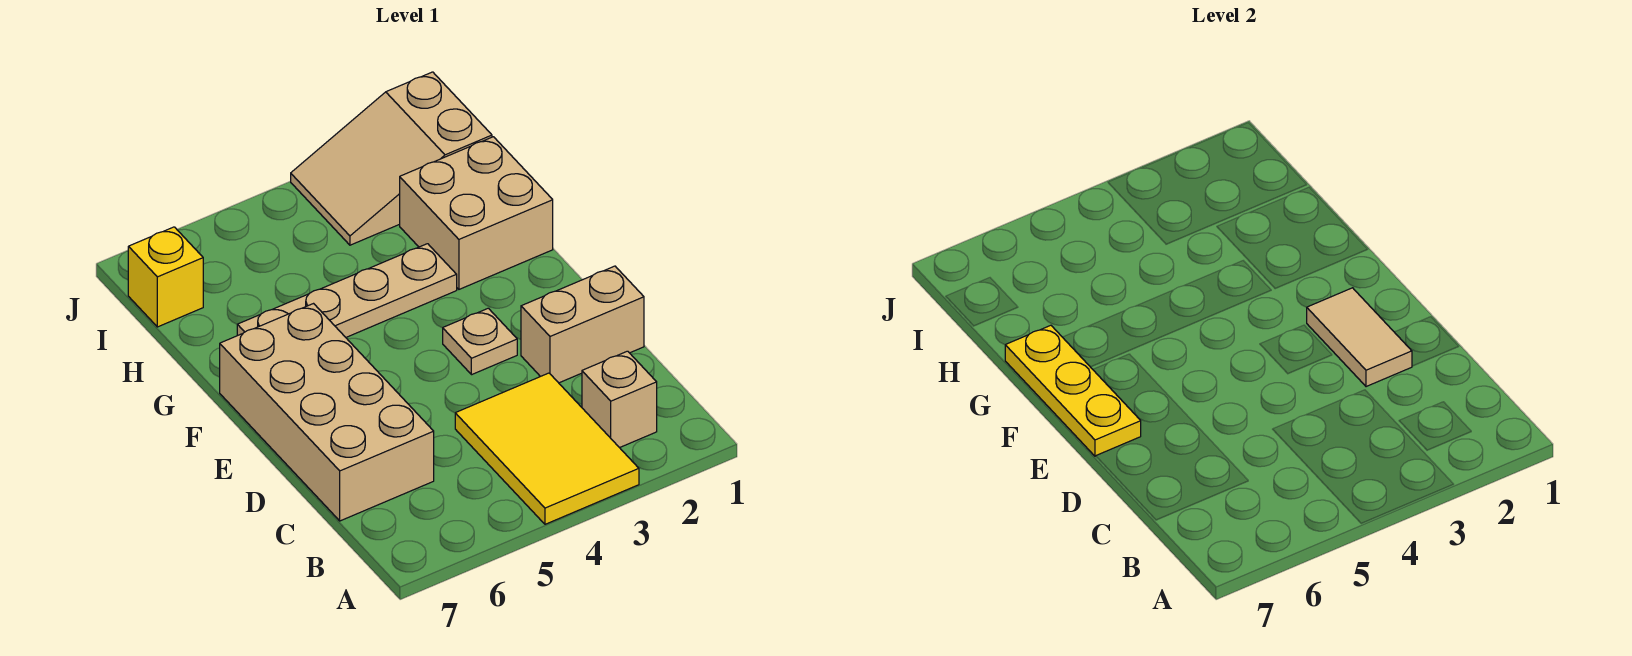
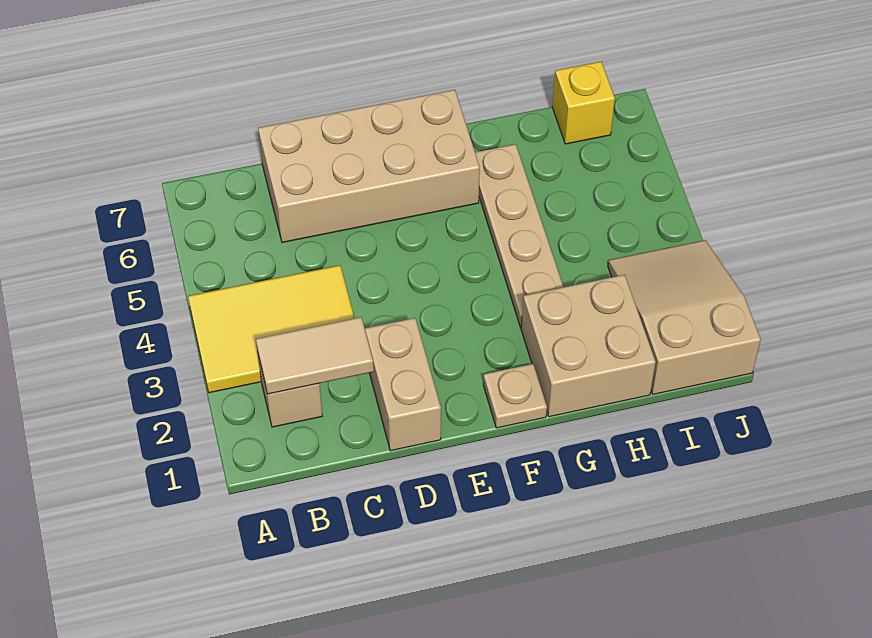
tan tile D2:E2 level 2 -> tan tile B2:C2 level 2
tan plate E3 level 1 -> tan plate F1 level 1
yellow plate E7:G7 level 2 -> none

